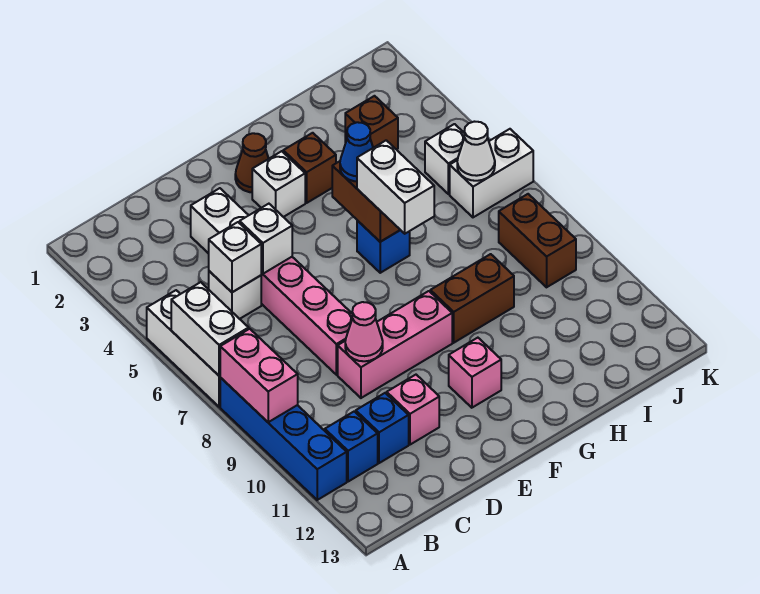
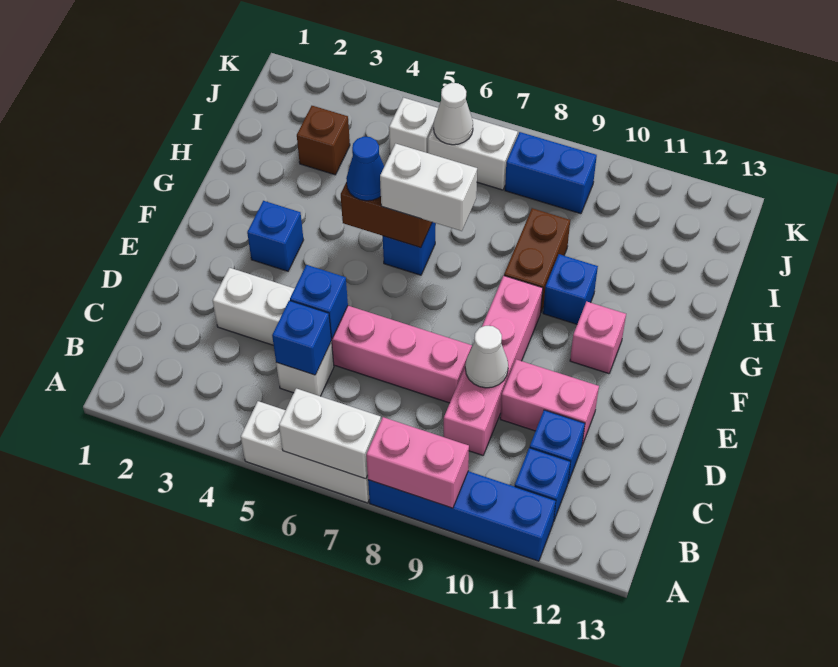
white brick C5 level 2 -> blue brick C5 level 2
white brick D5 level 2 -> blue brick D5 level 2
pink brick D9:F9 level 1 -> pink brick C9:F9 level 1
pink cone D9 level 2 -> white cone D9 level 2
pink brick D11 level 1 -> pink brick D10:D11 level 1
brown cone F2 level 1 -> none
white brick F3 level 1 -> blue brick F3 level 1
brown brick G3 level 1 -> none
none -> blue brick G10 level 1
white brick J6:K6 level 1 -> white brick J6:J7 level 1
brown brick J8:J9 level 1 -> blue brick J8:J9 level 1

